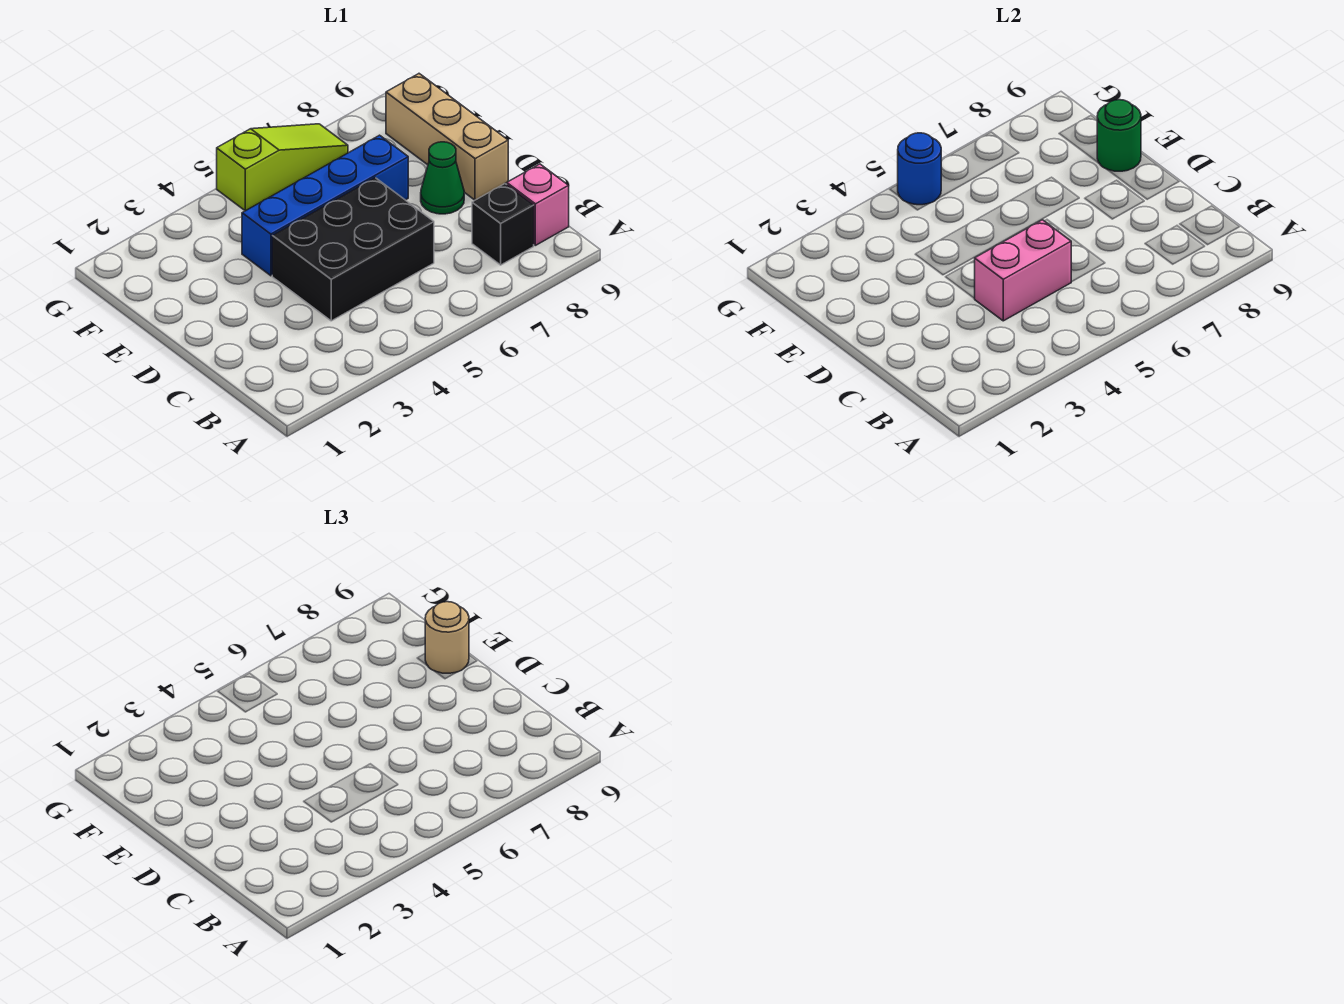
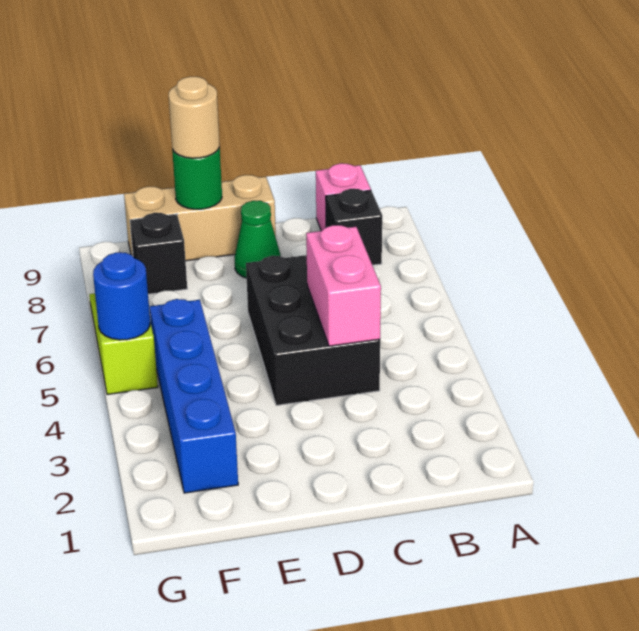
blue brick E4:E7 level 1 -> blue brick F2:F5 level 1
none -> black brick F8 level 1

